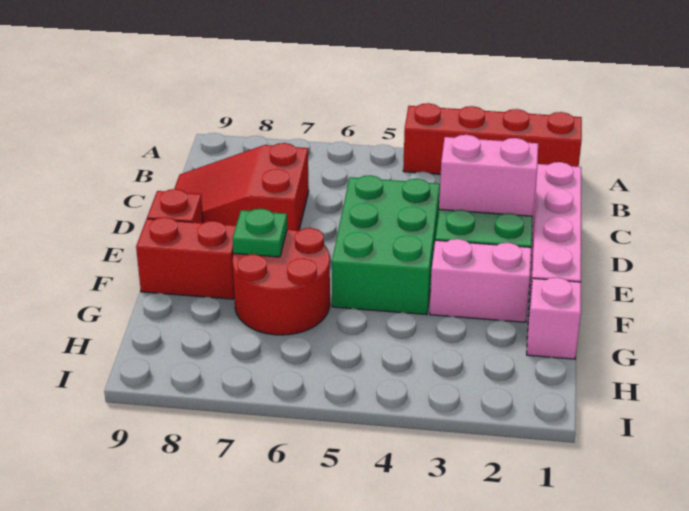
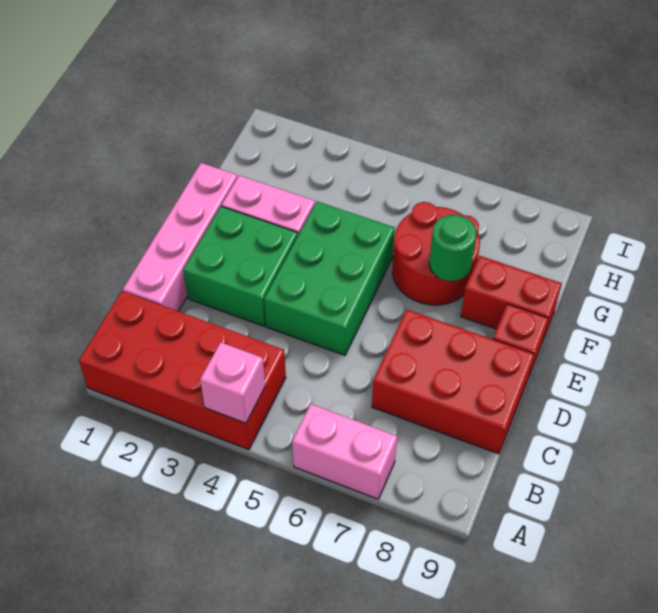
red brick A1:A4 level 1 -> red brick A1:B4 level 1
red slope C7:D9 level 1 top 7 -> red brick C7:D9 level 1
pink brick D2:D3 level 2 -> pink brick A6:A7 level 1
green plate F7 level 2 -> green round brick F7 level 2
pink brick G1 level 1 -> pink brick A4 level 2

